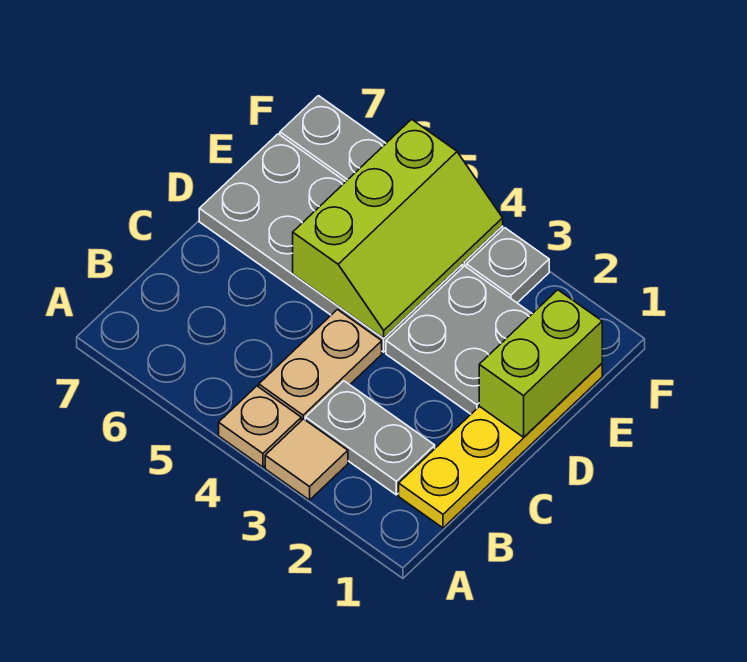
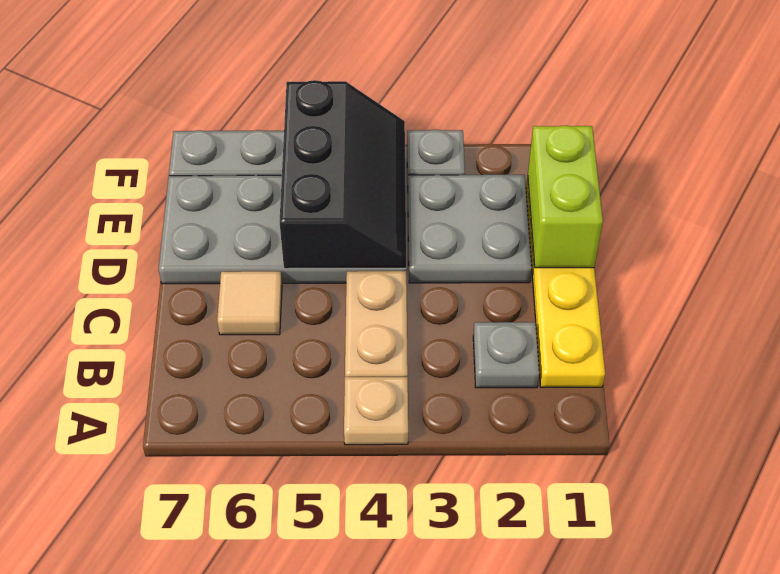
tan tile A3 level 1 -> tan tile C6 level 1
grey plate B2:B3 level 1 -> grey plate B2 level 1
lime slope D4:F5 level 2 top 5 -> black slope D4:F5 level 2 top 5

